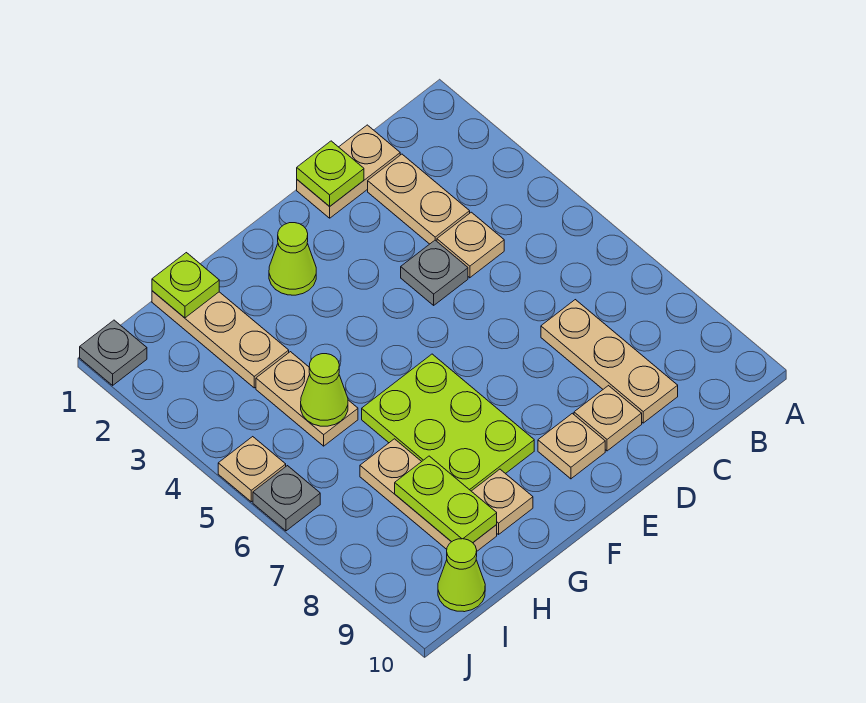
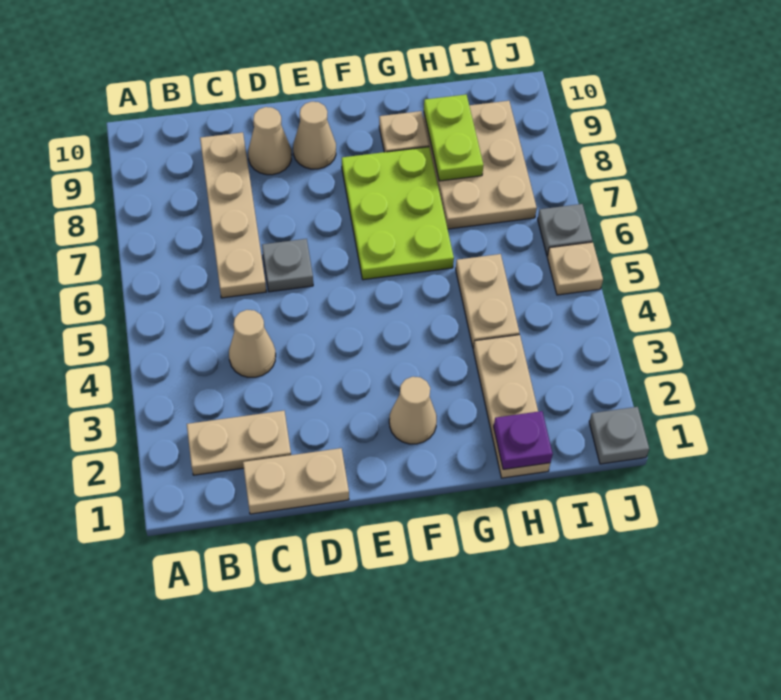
tan plate C2:C3 level 1 -> tan plate B2:C2 level 1
tan plate C4 level 1 -> tan cone C4 level 1
tan plate C7:C9 level 1 -> tan plate C6:C9 level 1
lime plate D1 level 2 -> none
grey plate D4 level 1 -> grey plate D6 level 1
tan plate D9 level 1 -> tan cone D9 level 1
tan plate E9 level 1 -> tan cone E9 level 1
lime cone F2 level 1 -> tan cone F2 level 1
lime plate H1 level 2 -> purple plate H1 level 2
lime cone H5 level 2 -> none
tan plate H7:H9 level 1 -> tan plate H7:I9 level 1
lime cone I10 level 1 -> none

